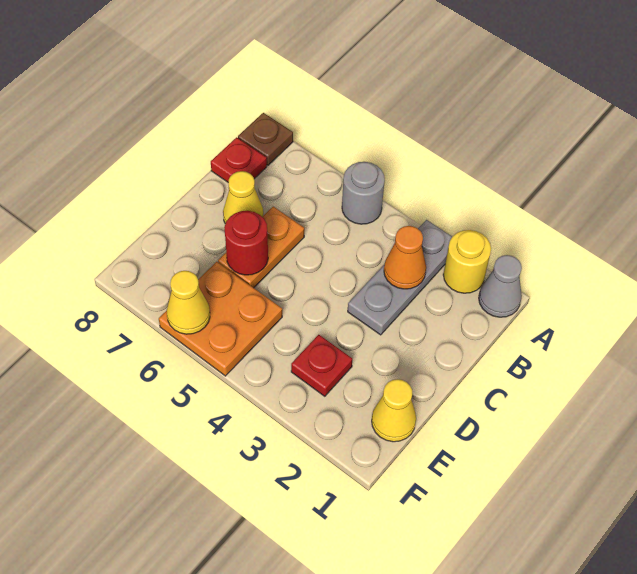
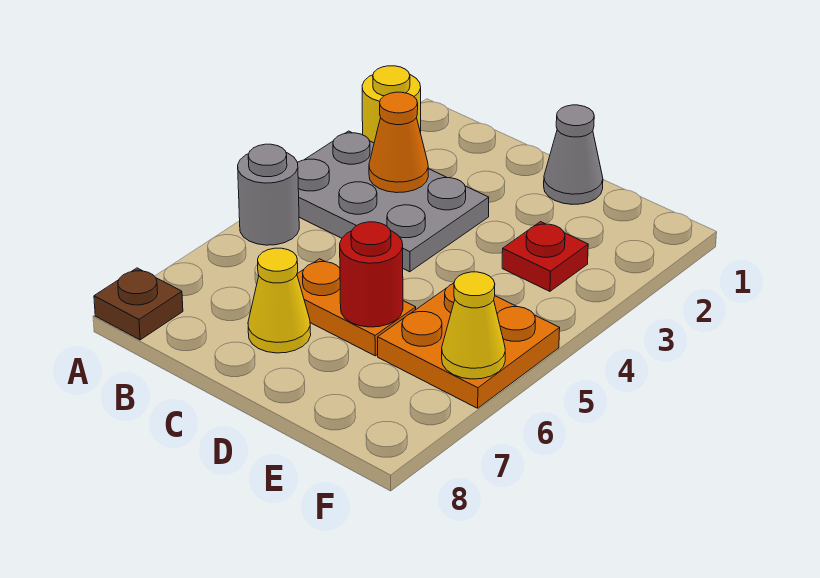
grey cone A1 level 1 -> grey cone D1 level 1
grey plate A3:C3 level 1 -> grey plate A3:C4 level 1
red plate B8 level 1 -> none
yellow cone E1 level 1 -> none

